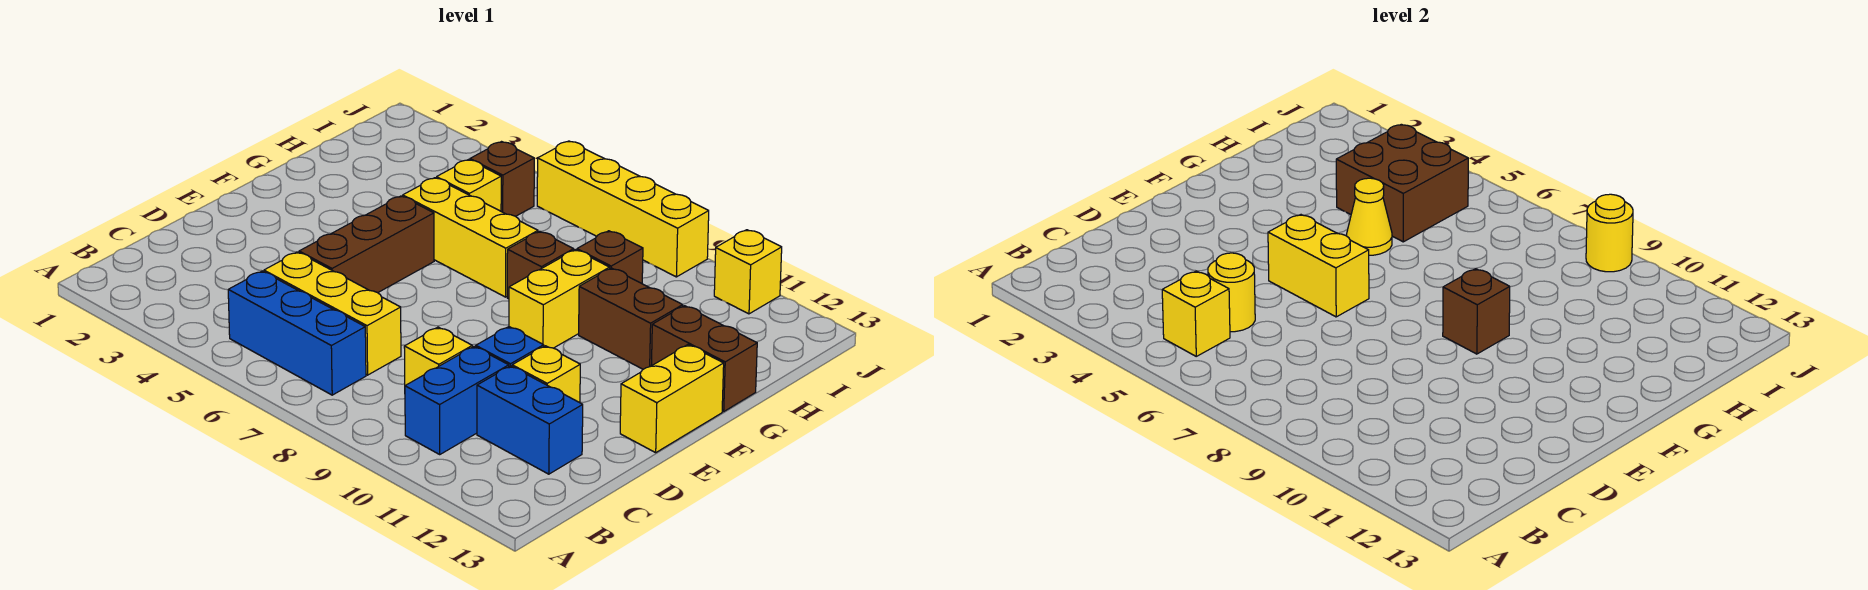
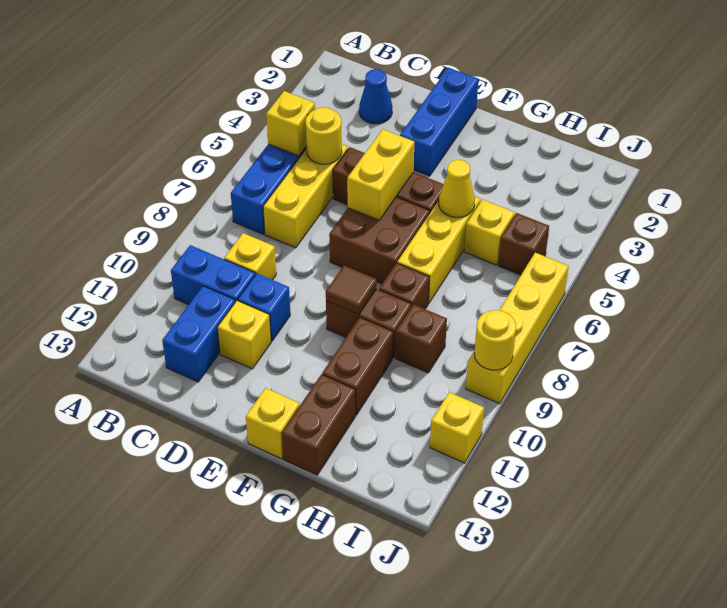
none -> blue cone C2 level 1
none -> blue brick E1:E3 level 1
yellow brick E13:F13 level 1 -> yellow brick F13 level 1
yellow brick F9:G9 level 1 -> brown brick F9:G9 level 1
brown brick F9 level 2 -> brown tile F9 level 2
brown brick H4:I5 level 2 -> brown brick E6:F7 level 1

